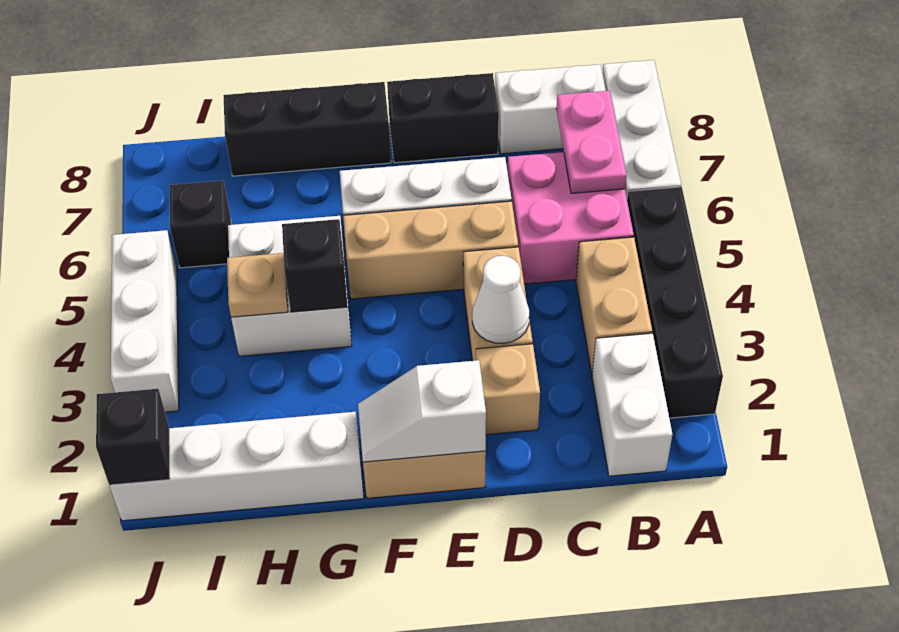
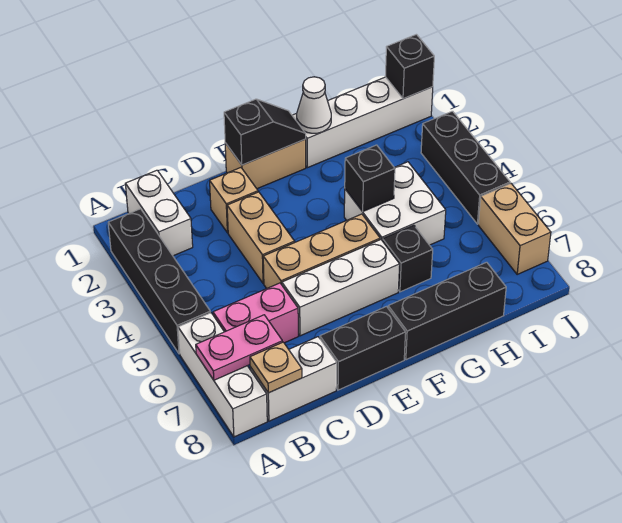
tan brick B3:B4 level 1 -> tan brick J6:J7 level 1
pink brick B5:C6 level 1 -> pink brick B6:C6 level 1
pink plate B6:B7 level 2 -> pink plate A7:B7 level 2
white cone D3 level 2 -> white cone G1 level 2
white slope E1:F1 level 2 top E -> black slope E1:F1 level 2 top E
tan plate H4 level 2 -> tan plate B8 level 2
black brick I6 level 1 -> black brick G6 level 1
white brick J3:J5 level 1 -> black brick J3:J5 level 1

